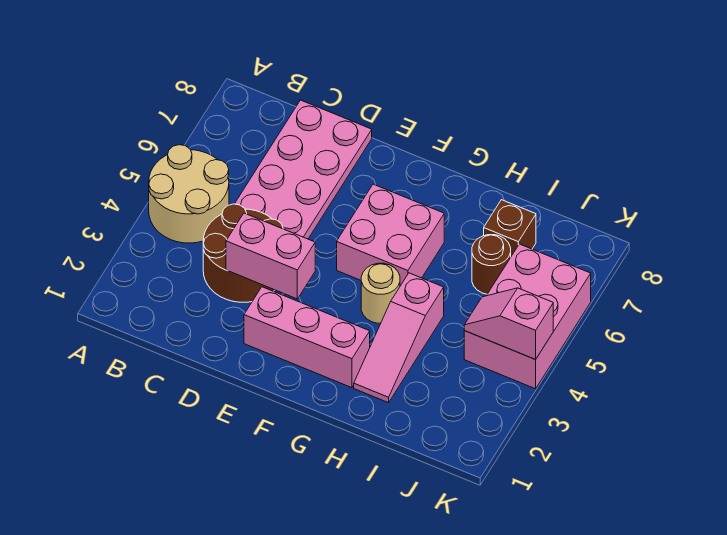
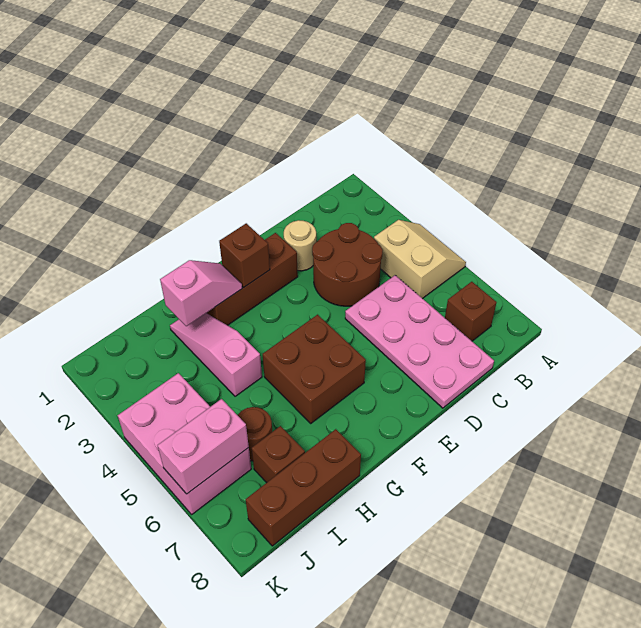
tan round brick A4:B5 level 1 -> tan slope A4:B5 level 1 top B
none -> brown brick B7 level 1
pink brick D3:E3 level 2 -> pink brick J6:K6 level 2
pink brick E2:G2 level 1 -> brown brick E2:G2 level 1
none -> brown brick F2 level 2
pink brick F5:G6 level 1 -> brown brick F5:G6 level 1
tan round brick G4 level 1 -> tan round brick D2 level 1
none -> brown brick H8:J8 level 1
pink slope J4:K4 level 2 top K -> pink slope G2:H2 level 2 top H

